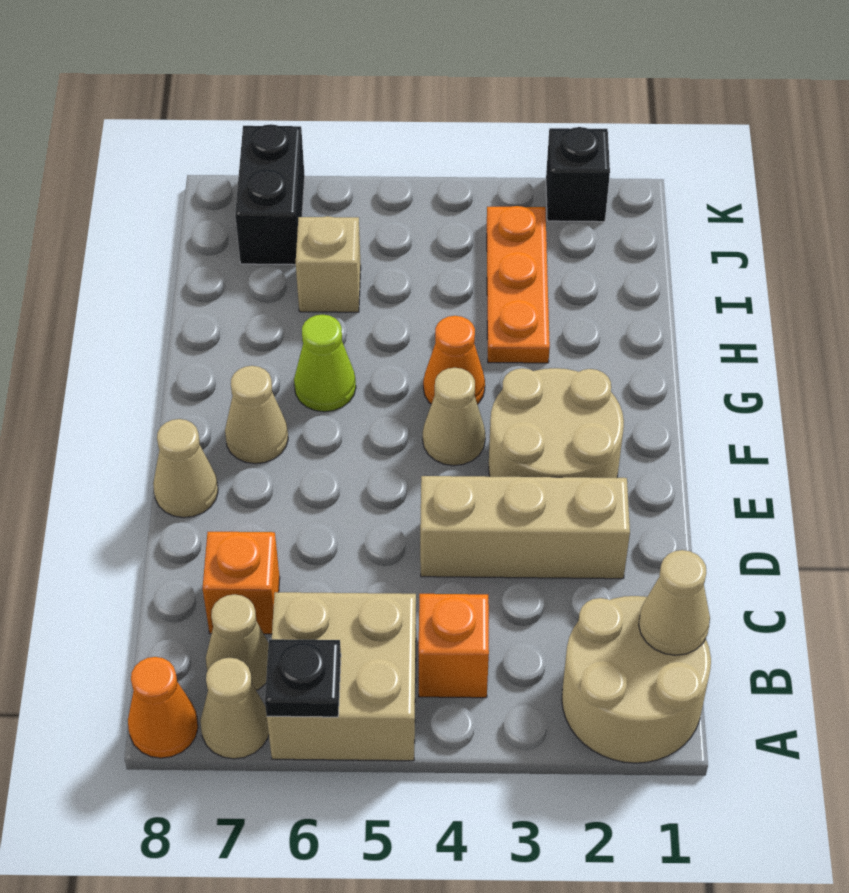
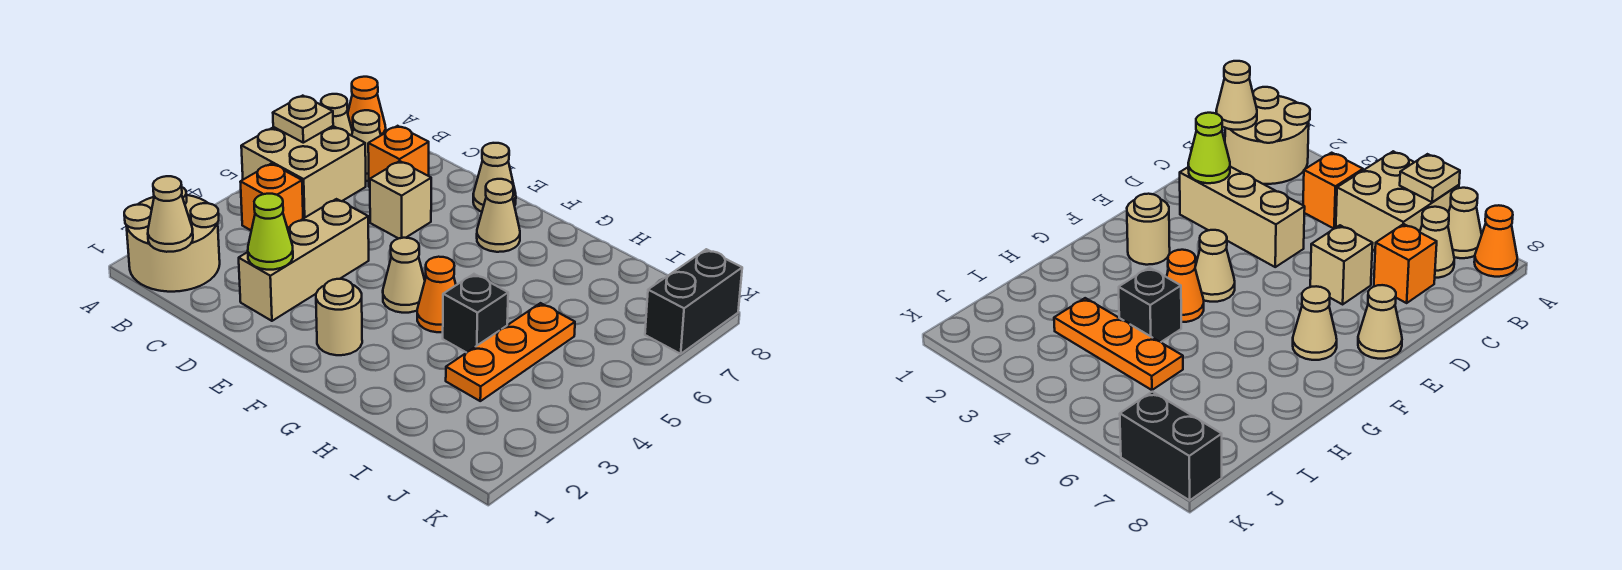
black plate A6 level 2 -> tan plate A6 level 2
tan round brick E2:F3 level 1 -> tan round brick F2 level 1
lime cone G6 level 1 -> lime cone D2 level 2
orange plate H3:J3 level 1 -> orange plate I3:I5 level 1
tan brick I6 level 1 -> tan brick D6 level 1
black brick J7:K7 level 1 -> black brick K7:K8 level 1
black brick K2 level 1 -> black brick H4 level 1

